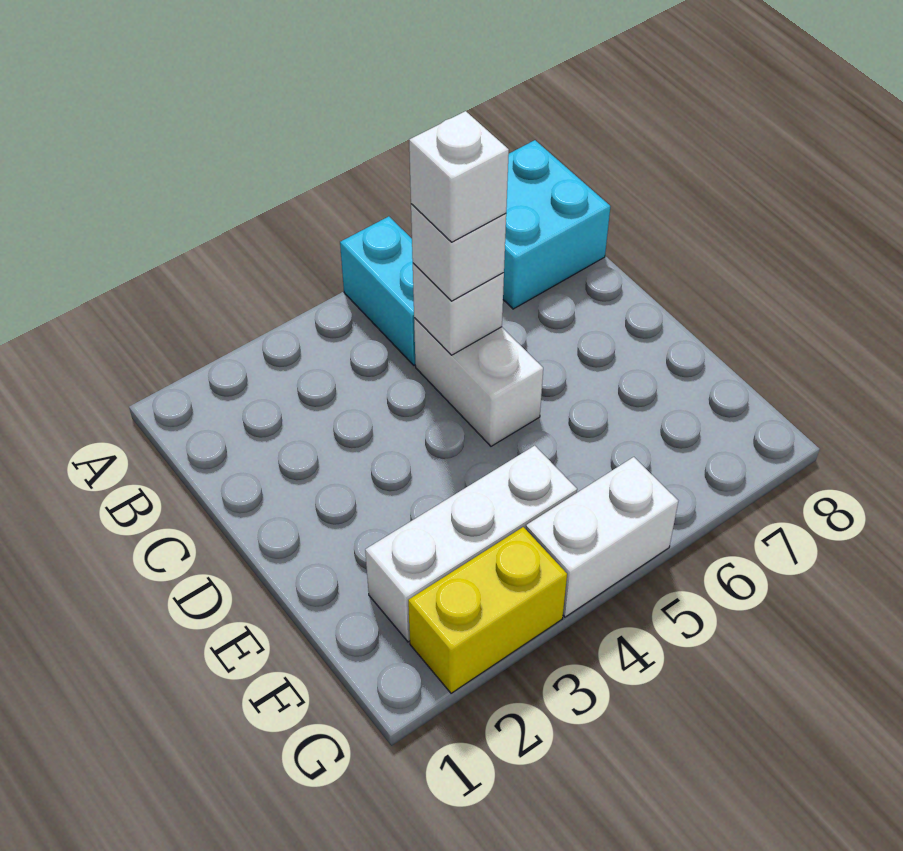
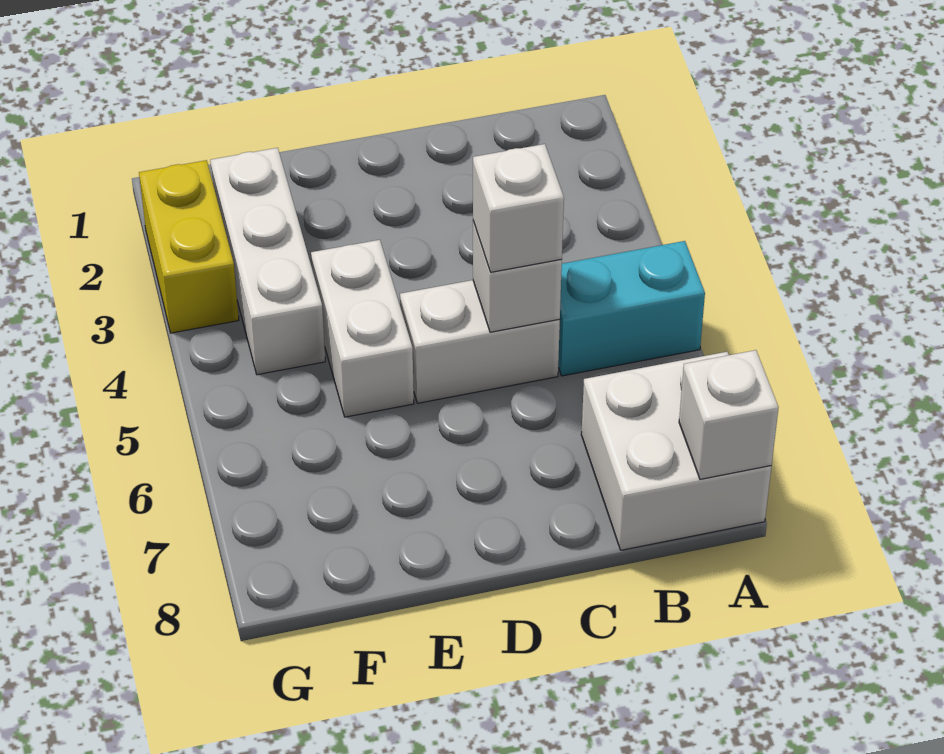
cyan brick A7:B8 level 1 -> white brick A7:B8 level 1
white brick C5 level 4 -> white brick A8 level 2
white brick G4:G5 level 1 -> white brick E4:E5 level 1

